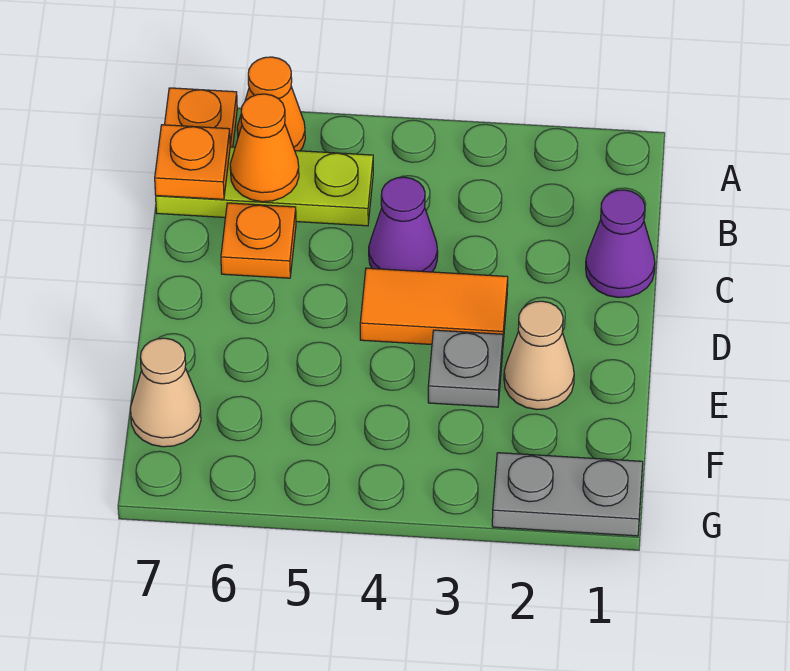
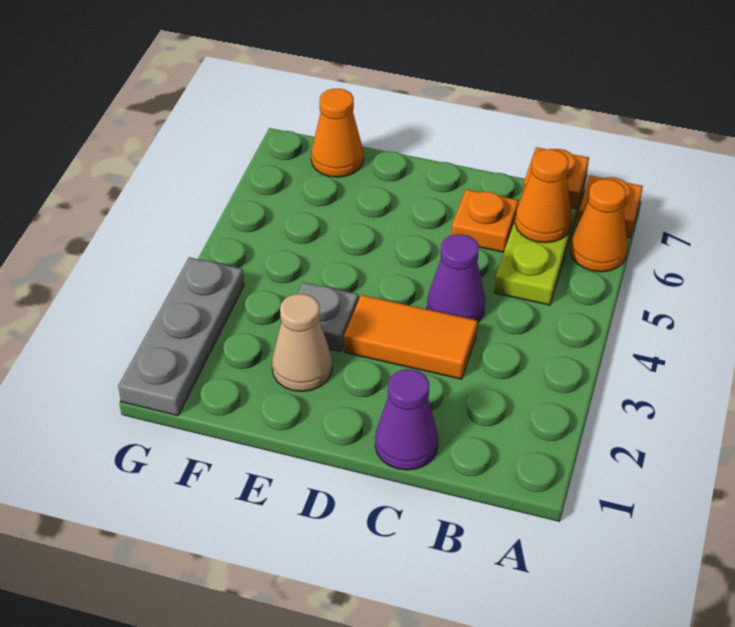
orange tile D3:D4 level 1 -> orange tile C3:D3 level 1
tan cone F7 level 1 -> orange cone F7 level 1
grey plate G1:G2 level 1 -> grey plate G1:G3 level 1

